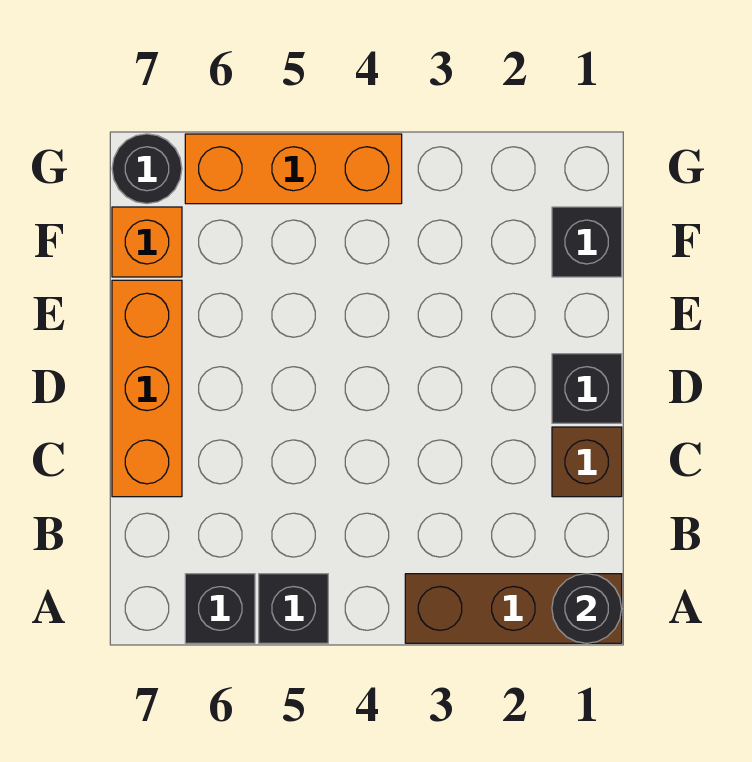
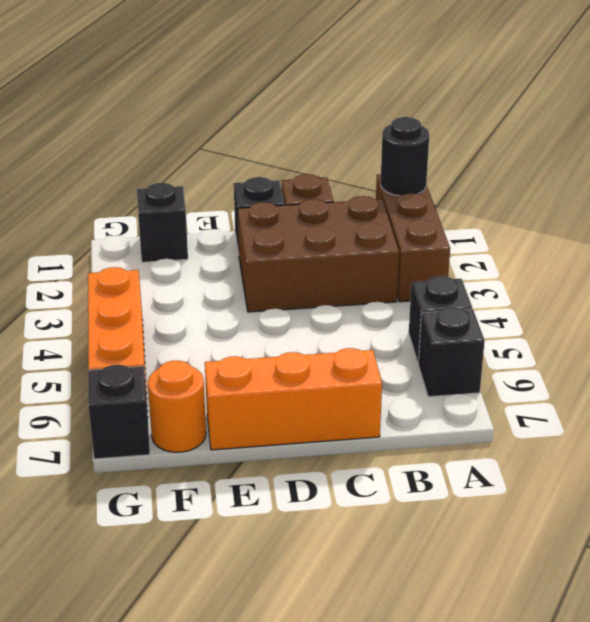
none -> brown brick B2:D3 level 1
orange brick F7 level 1 -> orange round brick F7 level 1
black round brick G7 level 1 -> black brick G7 level 1

